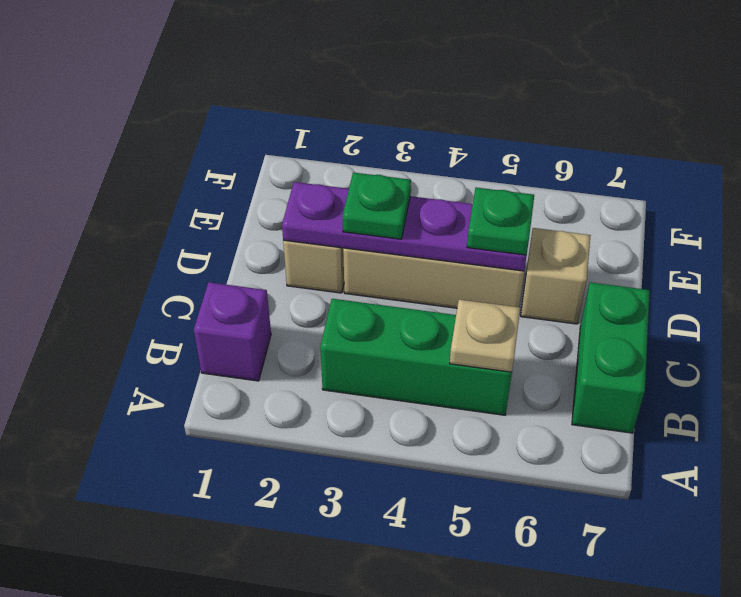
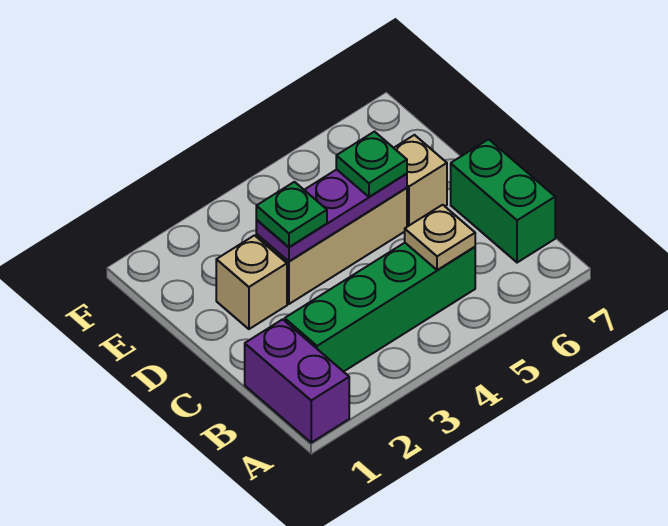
purple brick B1 level 1 -> purple brick A1:B1 level 1
green brick B3:B5 level 1 -> green brick B2:B5 level 1
purple plate D2:D5 level 2 -> purple plate D3:D5 level 2

